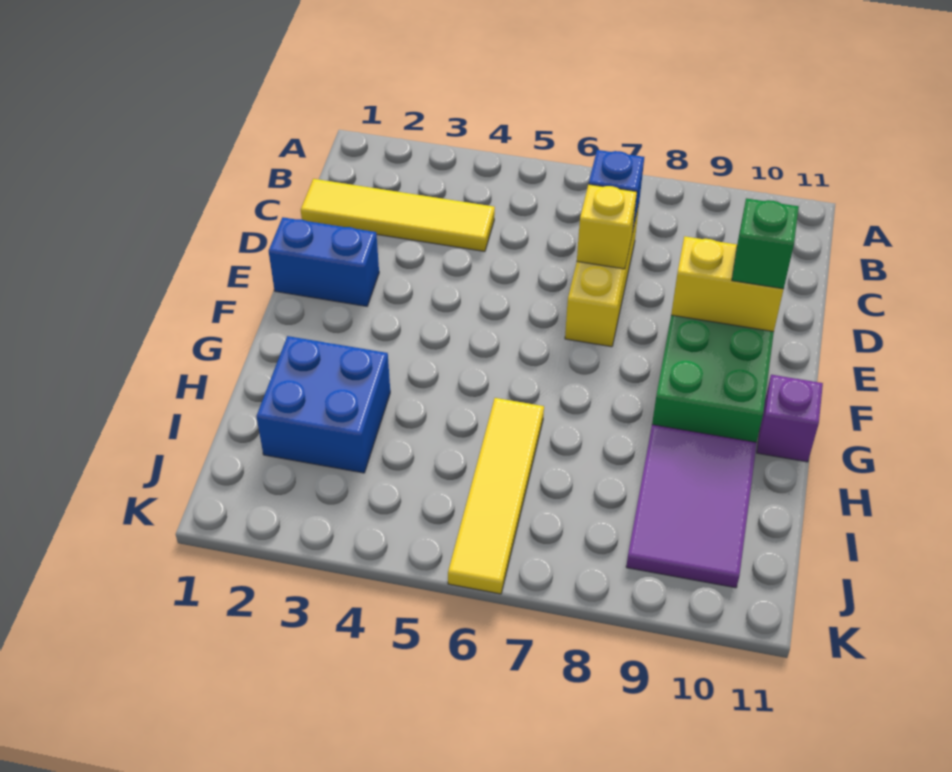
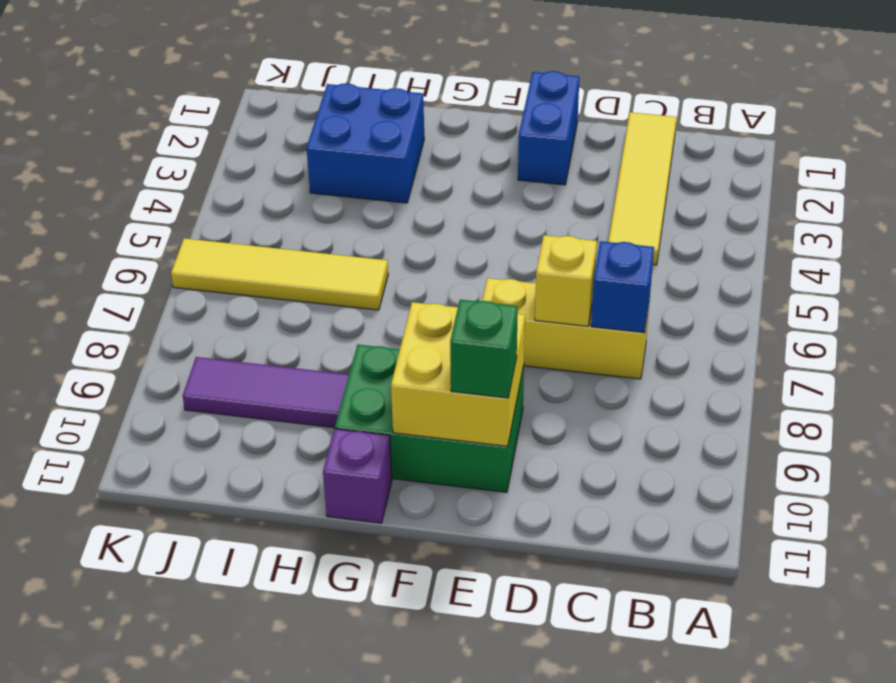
yellow brick E9:E10 level 2 -> yellow brick E9:F10 level 2
purple tile H9:J10 level 1 -> purple tile H9:J9 level 1

